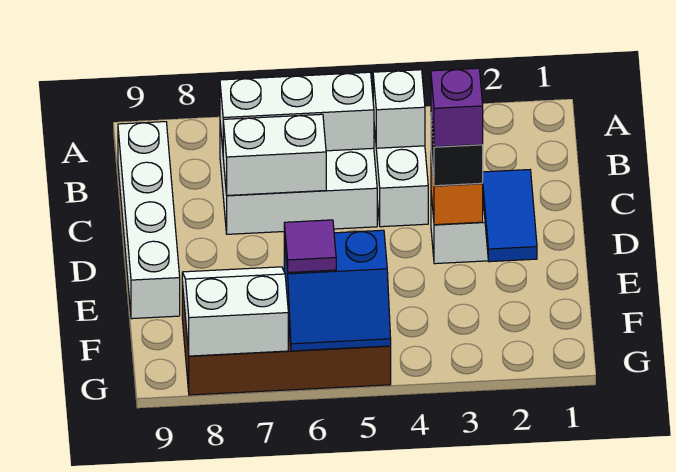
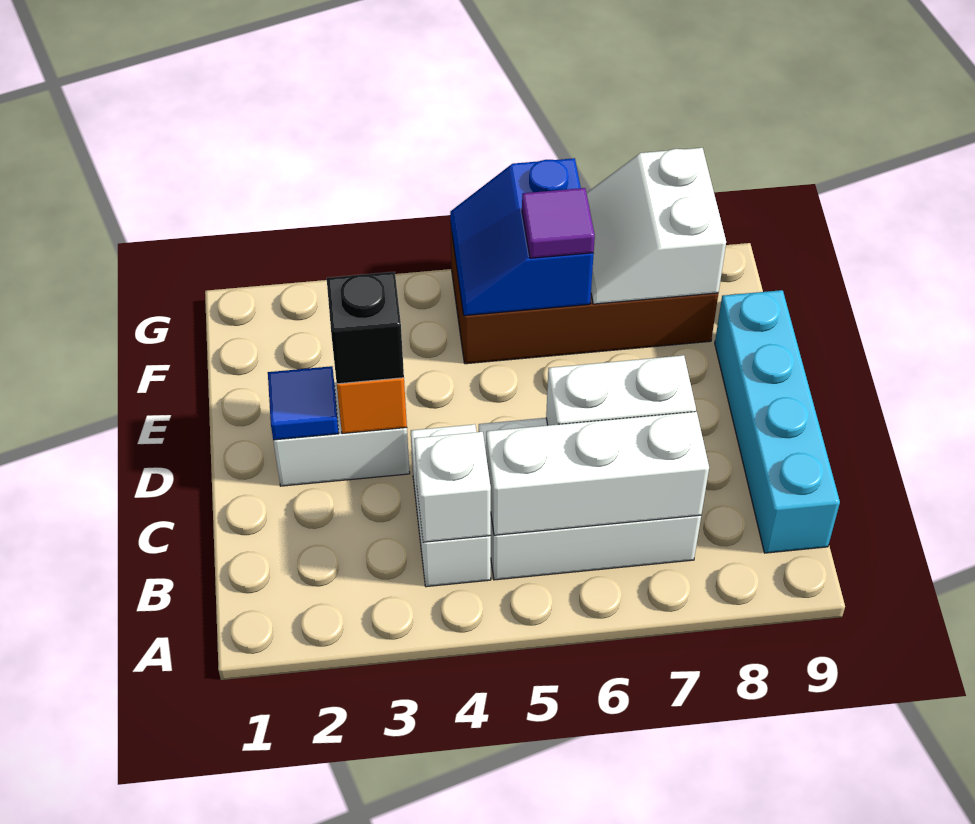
white brick B9:E9 level 1 -> cyan brick B9:E9 level 1
blue tile D2:E2 level 2 -> blue tile D2 level 2
purple brick D3 level 4 -> none
blue slope F5:G6 level 2 top F -> blue slope F5:G6 level 2 top 6
white slope F7:G8 level 2 top G -> white slope F7:G8 level 2 top 8

